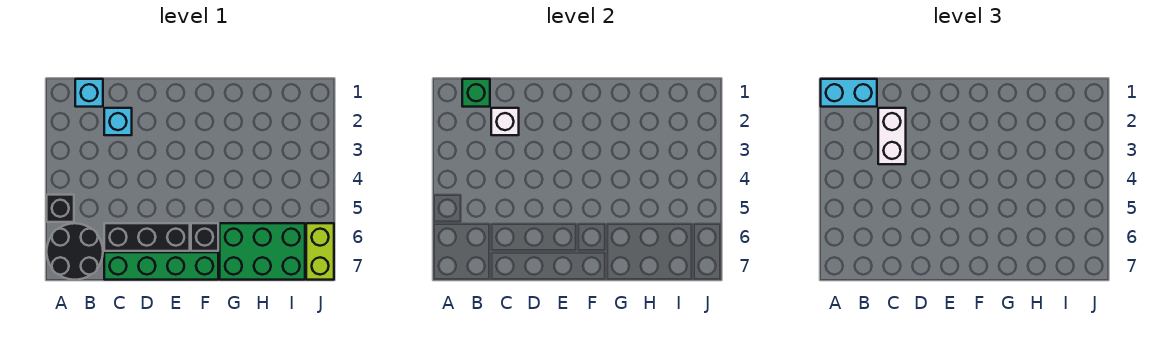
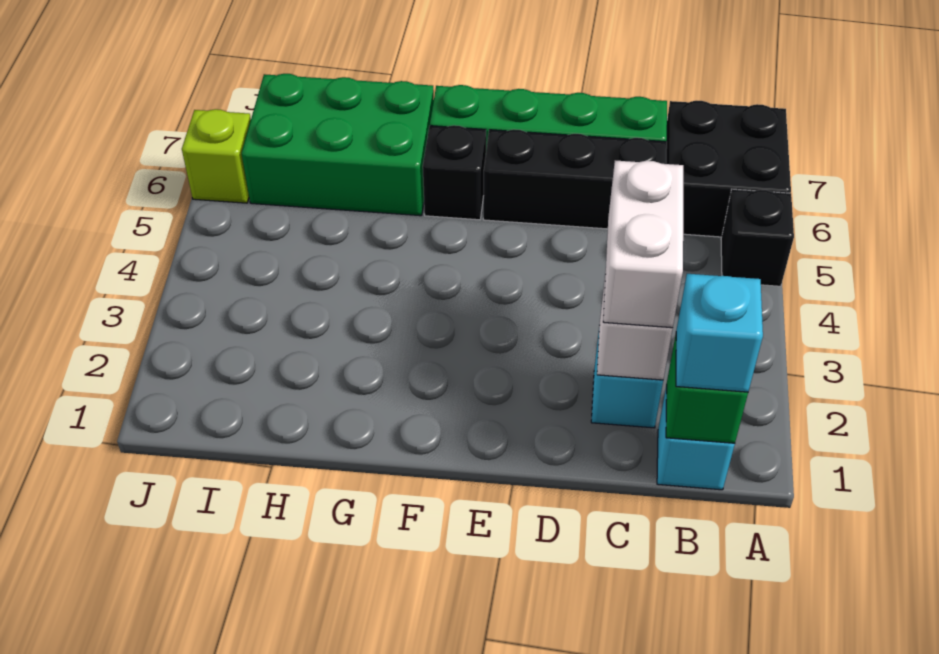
cyan brick A1:B1 level 3 -> cyan brick B1 level 3
black round brick A6:B7 level 1 -> black brick A6:B7 level 1
lime brick J6:J7 level 1 -> lime brick J6 level 1

